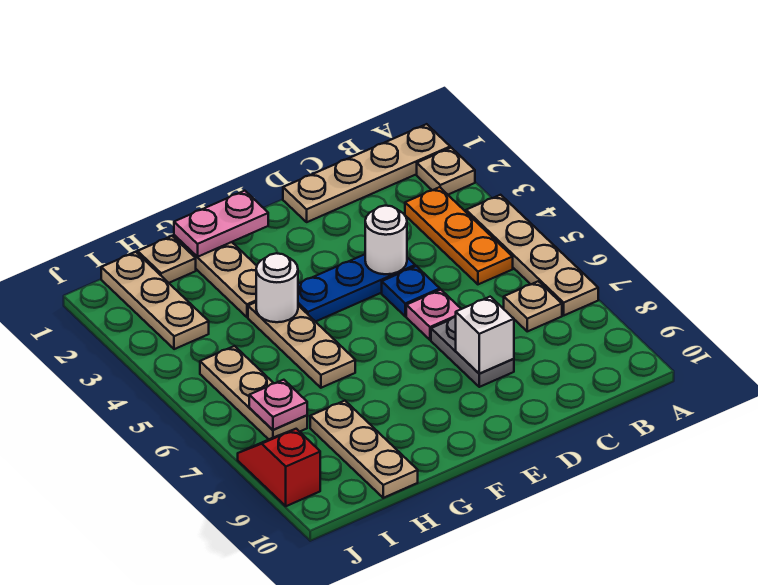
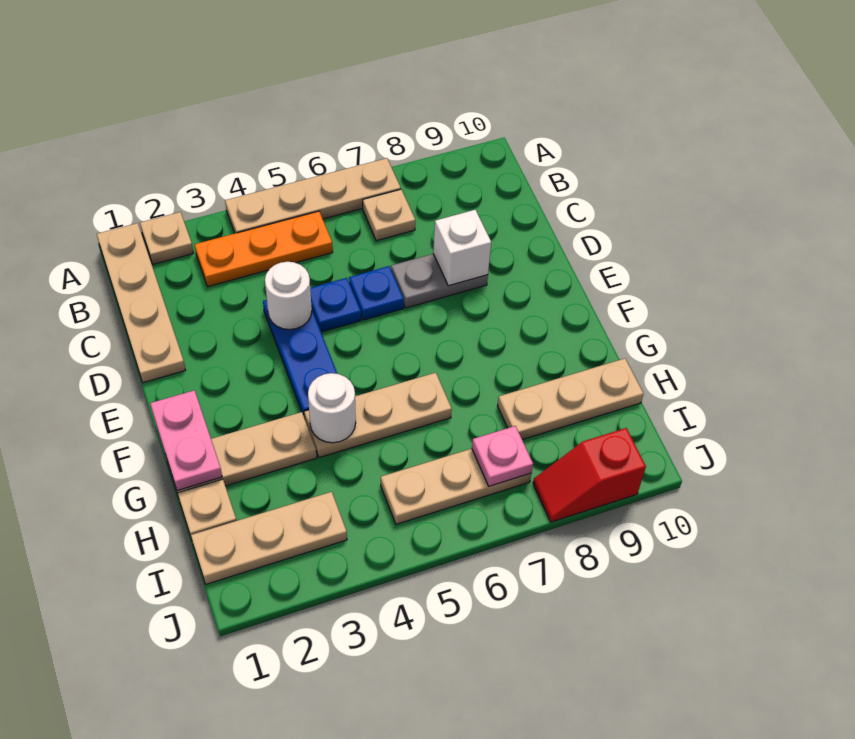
pink plate D6 level 1 -> blue plate D6 level 1

